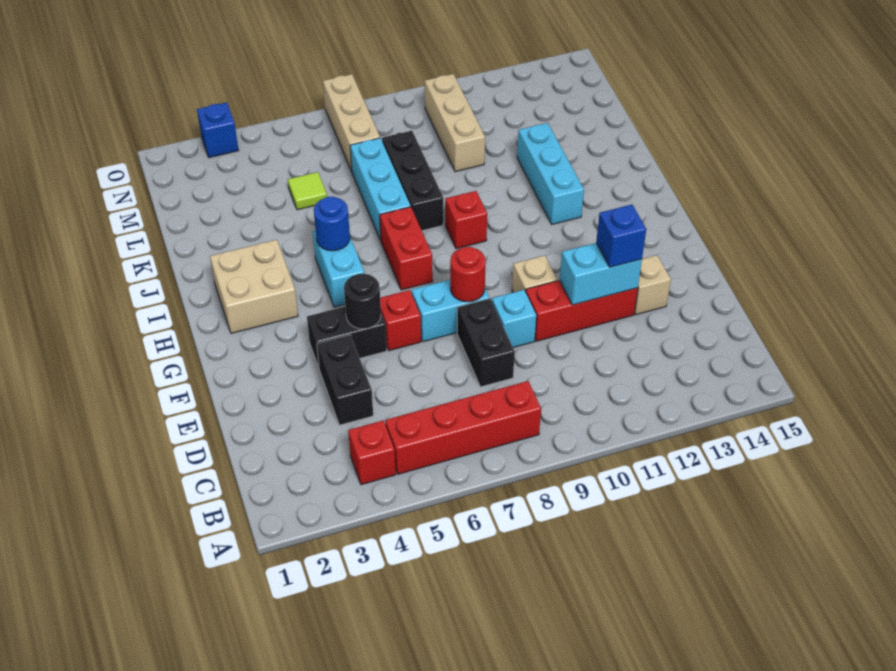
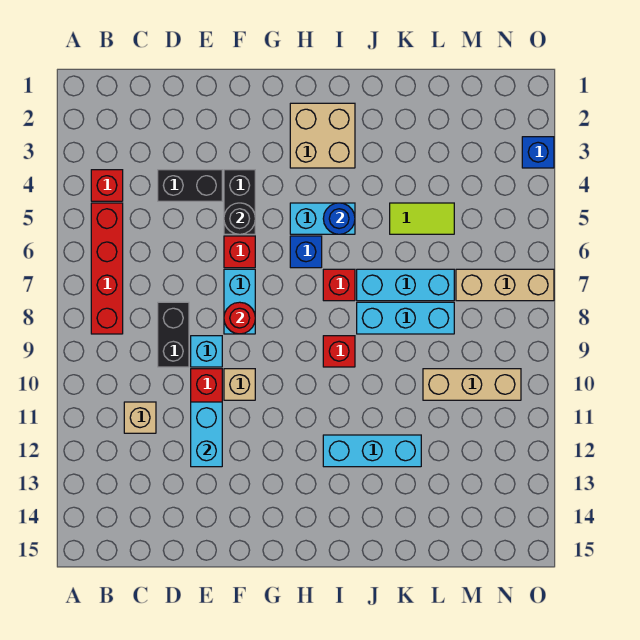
black brick D8:E8 level 1 -> black brick D8:D9 level 1
blue brick E12 level 3 -> blue brick H6 level 1
tan brick E13 level 1 -> tan brick C11 level 1
red brick H7:I7 level 1 -> red brick I7 level 1
black brick J8:L8 level 1 -> cyan brick J8:L8 level 1
lime tile L5 level 1 -> lime tile K5:L5 level 1

